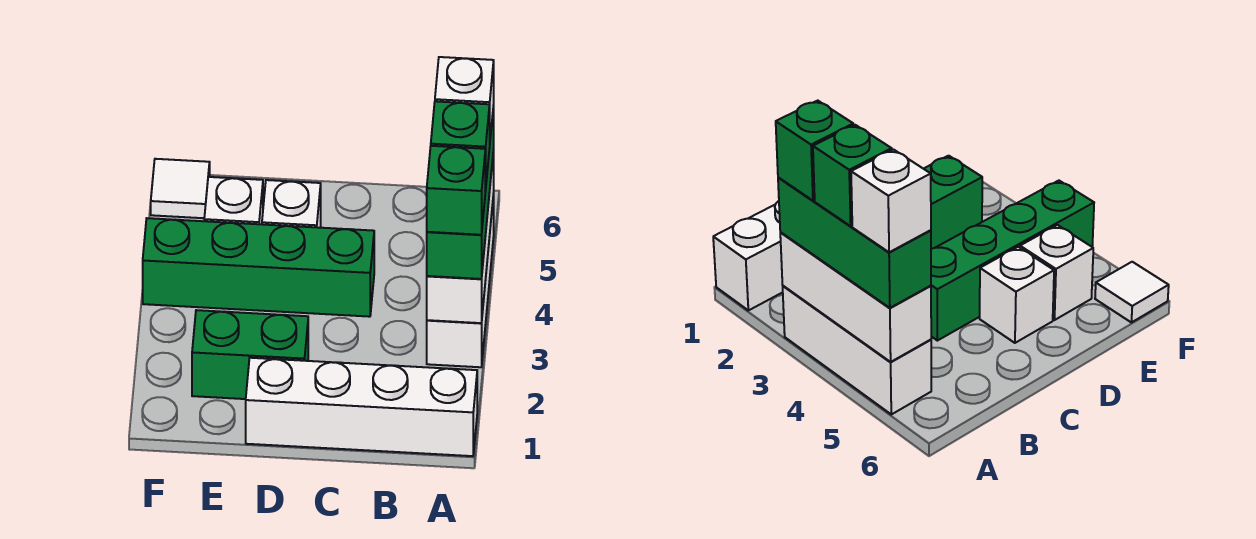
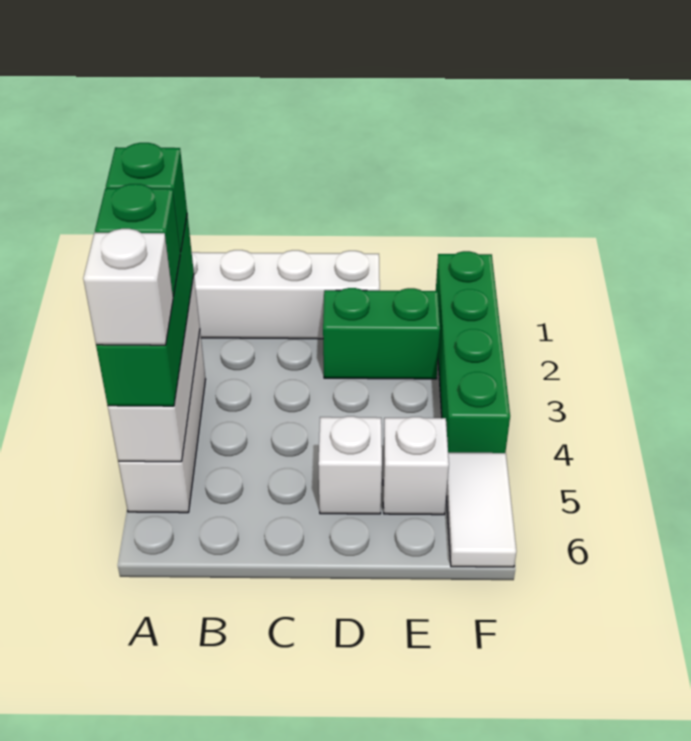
green brick C4:F4 level 1 -> green brick F1:F4 level 1
white tile F6 level 1 -> white tile F5:F6 level 1

